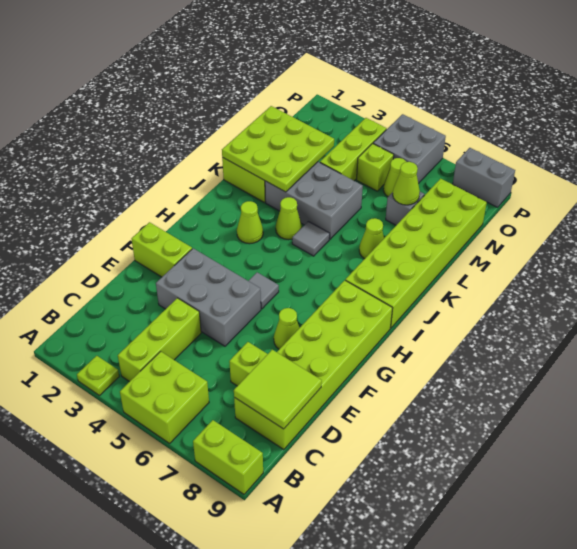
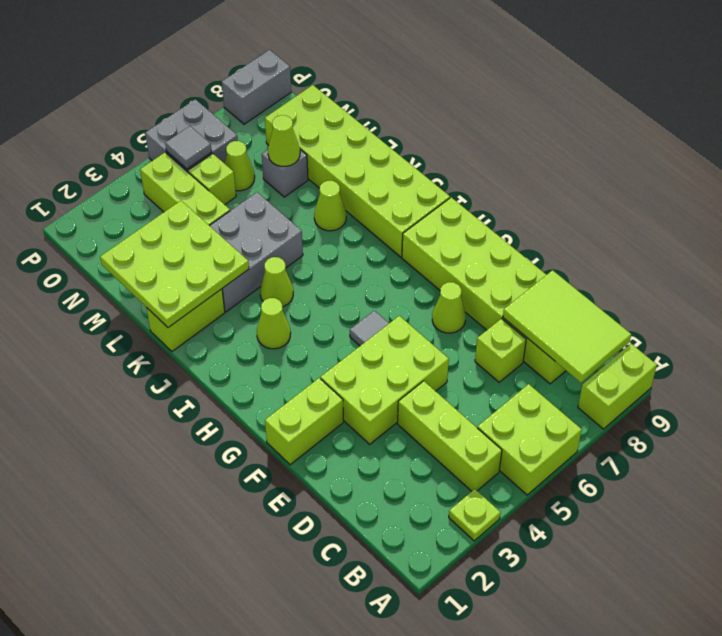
lime tile C8:D9 level 2 -> lime tile B8:D9 level 2
grey brick E3:F5 level 1 -> lime brick E3:F5 level 1
grey tile J5 level 1 -> grey tile O5 level 2

